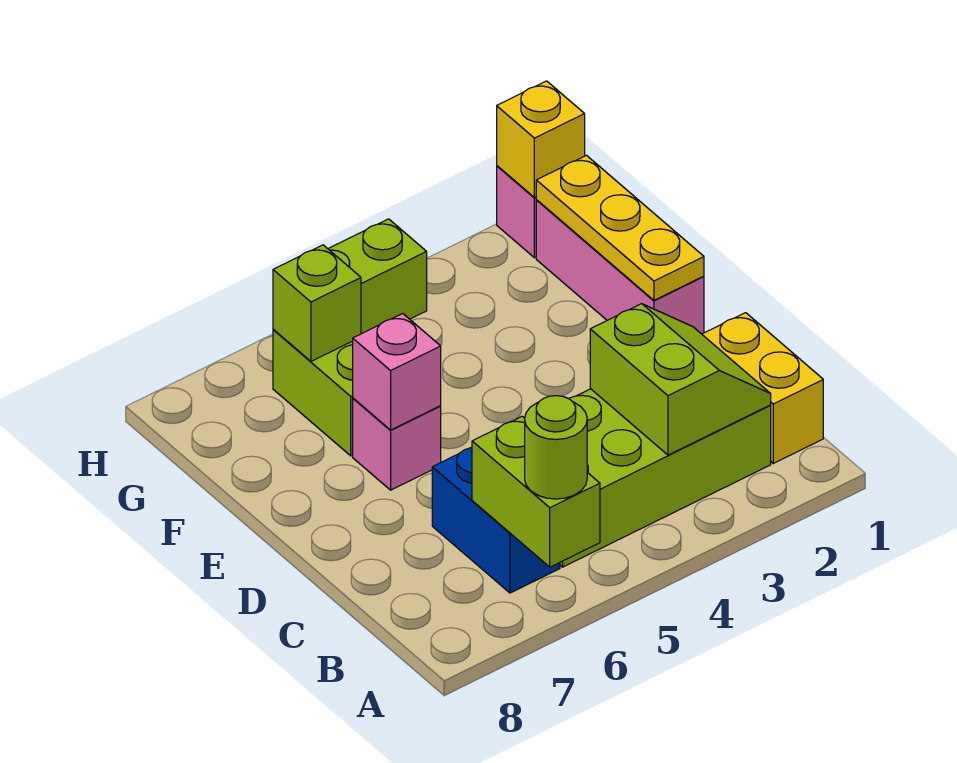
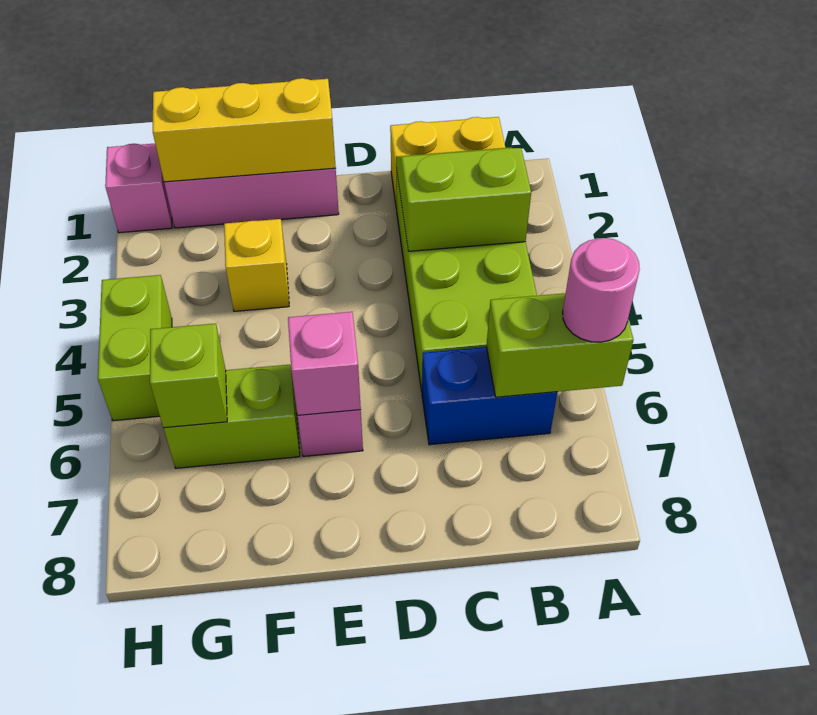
lime round brick A6 level 3 -> pink round brick A6 level 3
yellow plate E1:G1 level 2 -> yellow brick E1:G1 level 2
yellow brick H1 level 2 -> yellow brick F3 level 1

